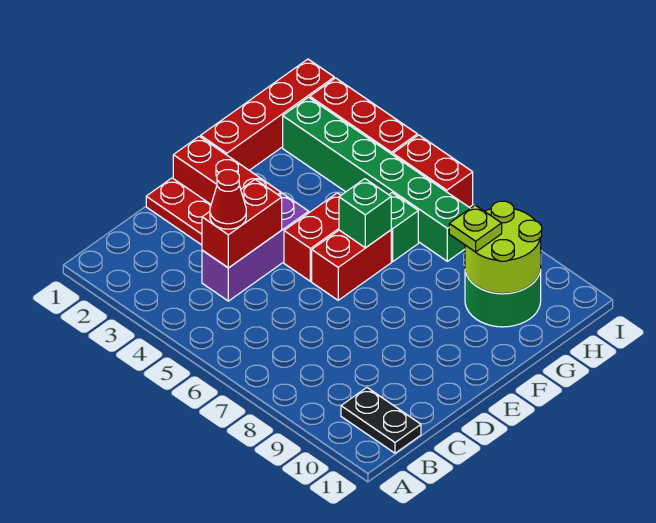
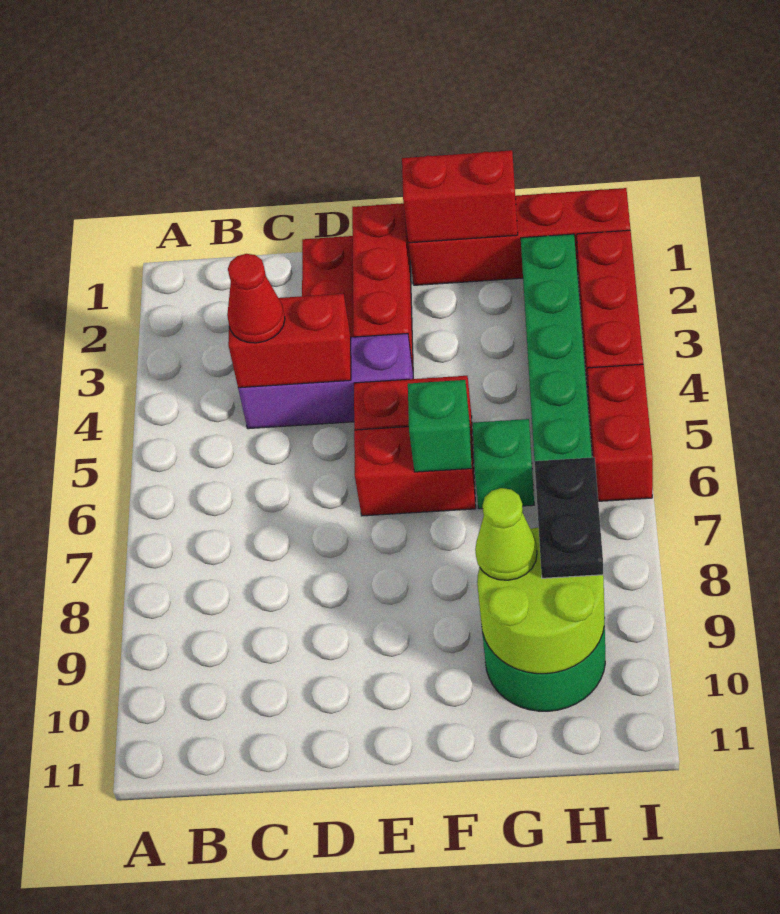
black plate B10:B11 level 1 -> black plate H8:H9 level 3
none -> red brick F1:G1 level 2
lime plate G9 level 3 -> lime cone G9 level 3

